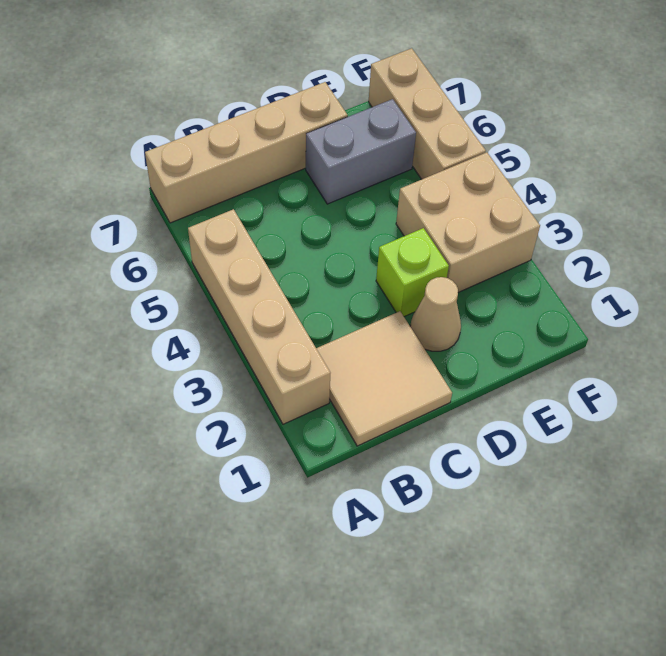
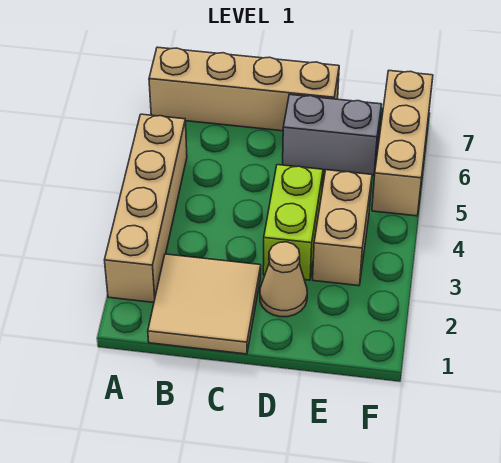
lime brick D3 level 1 -> lime brick D3:D4 level 1
tan brick E3:F4 level 1 -> tan brick E3:E4 level 1

